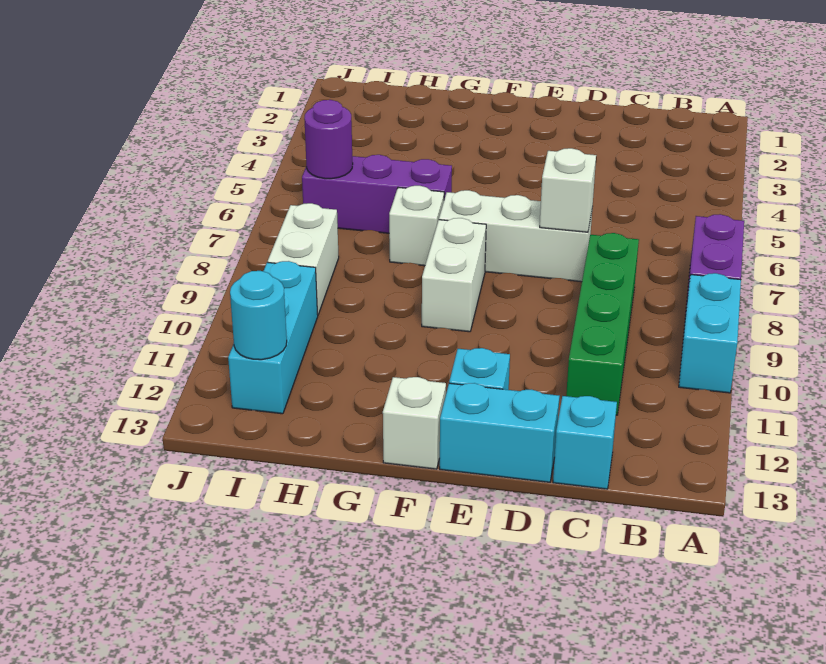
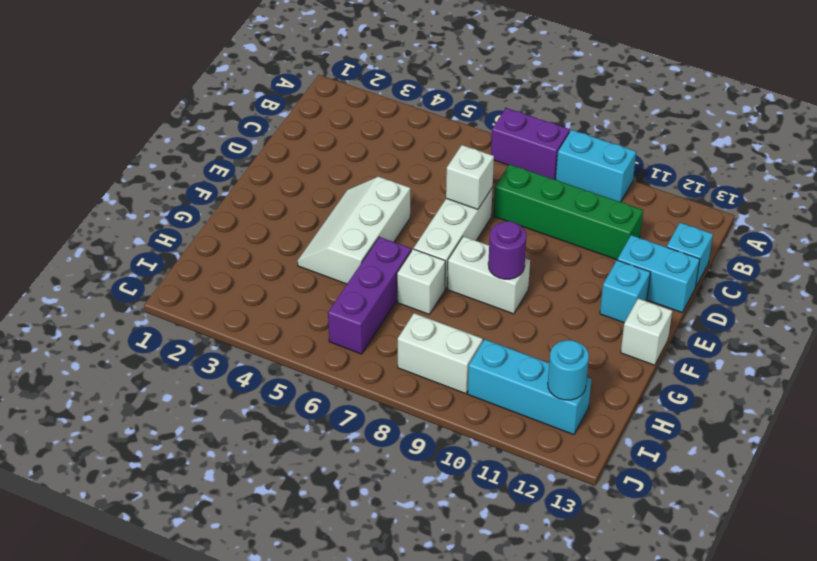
cyan brick D13:E13 level 1 -> cyan brick D12:D13 level 1
none -> white slope E4:G5 level 1 top 5
purple round brick I6 level 2 -> purple round brick F9 level 2

